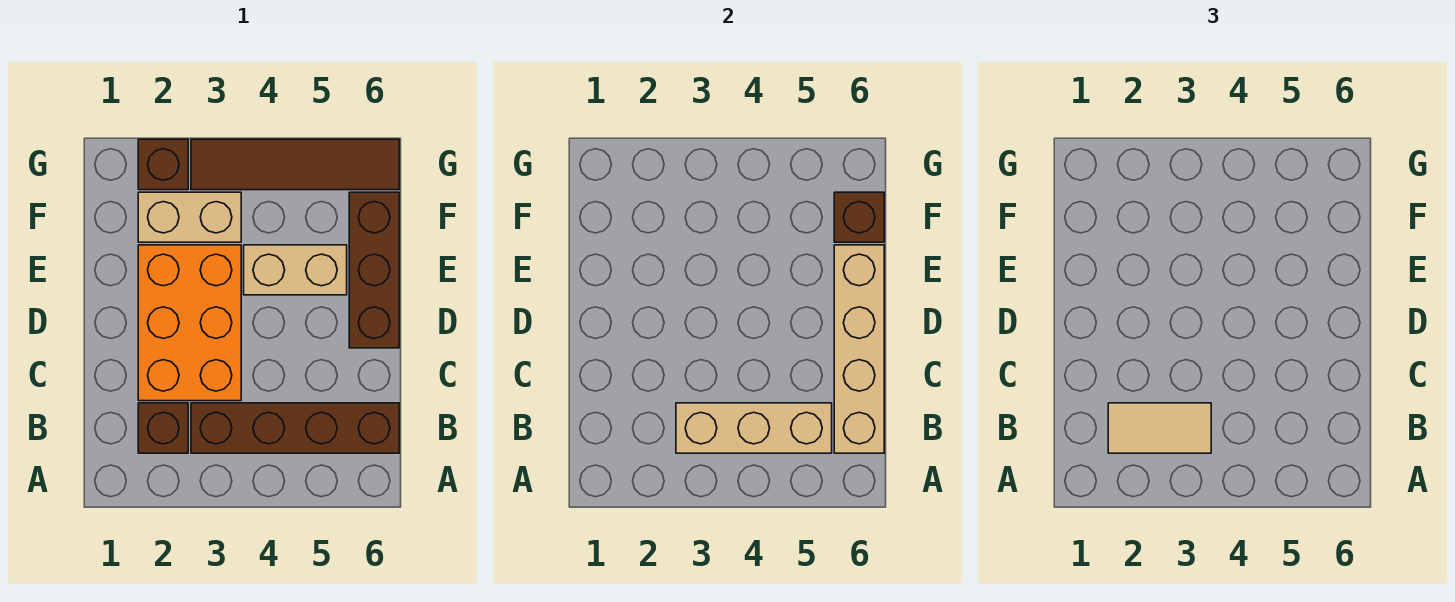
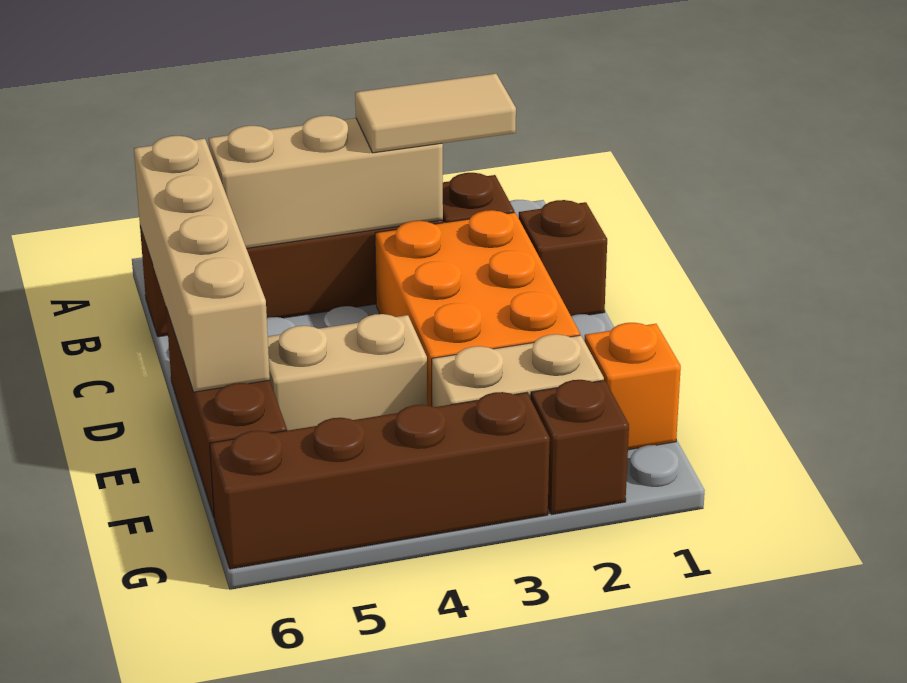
none -> orange brick F1 level 1
brown brick F6 level 2 -> brown brick C1 level 1
brown tile G3:G6 level 1 -> brown brick G3:G6 level 1

